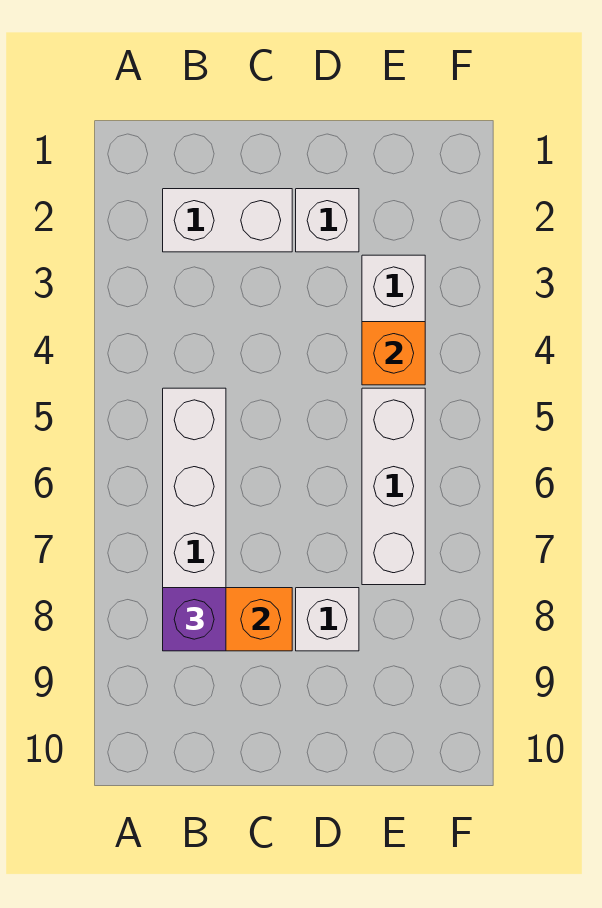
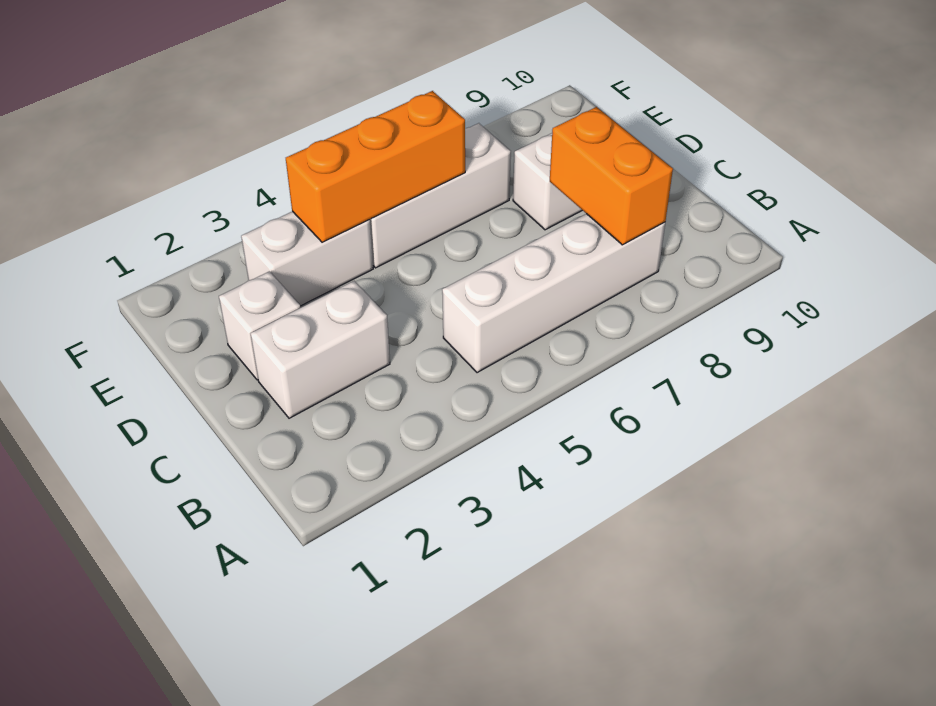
white brick B2:C2 level 1 -> white brick C2:C3 level 1
purple brick B8 level 3 -> none
orange brick E4 level 2 -> orange brick E4:E6 level 2

